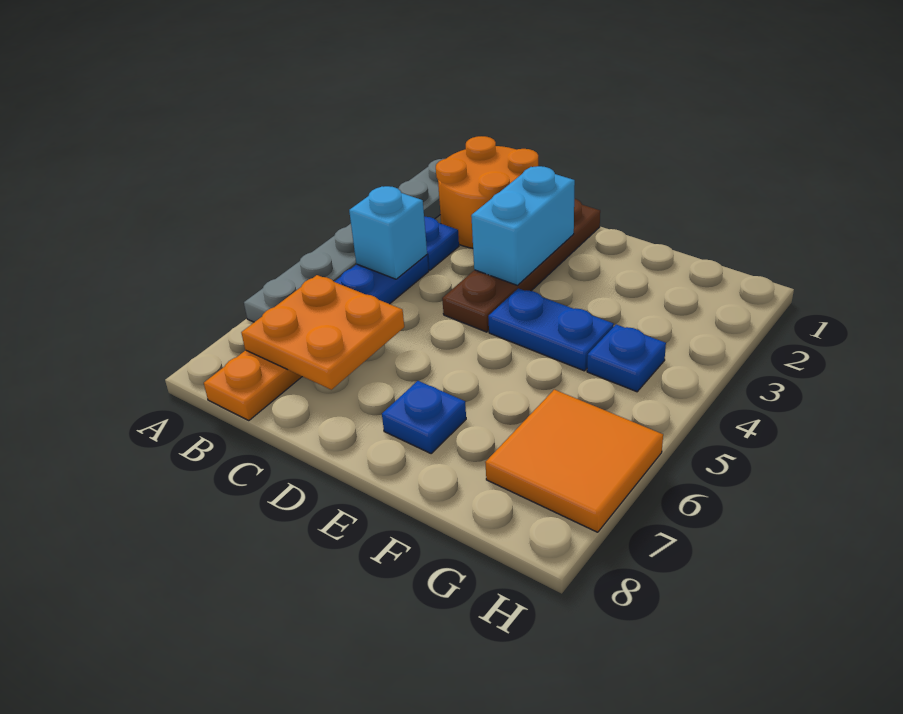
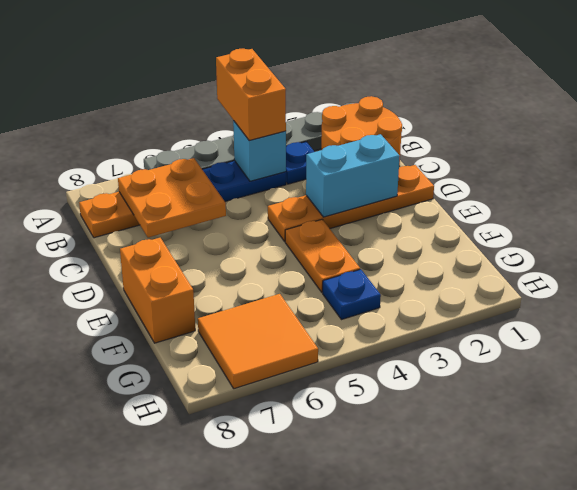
none -> orange brick A4:B4 level 3
brown plate D1:D4 level 1 -> orange plate D1:D4 level 1
blue plate E4:F4 level 1 -> orange plate E4:F4 level 1
blue plate E7 level 1 -> none
none -> orange brick E8:F8 level 1

